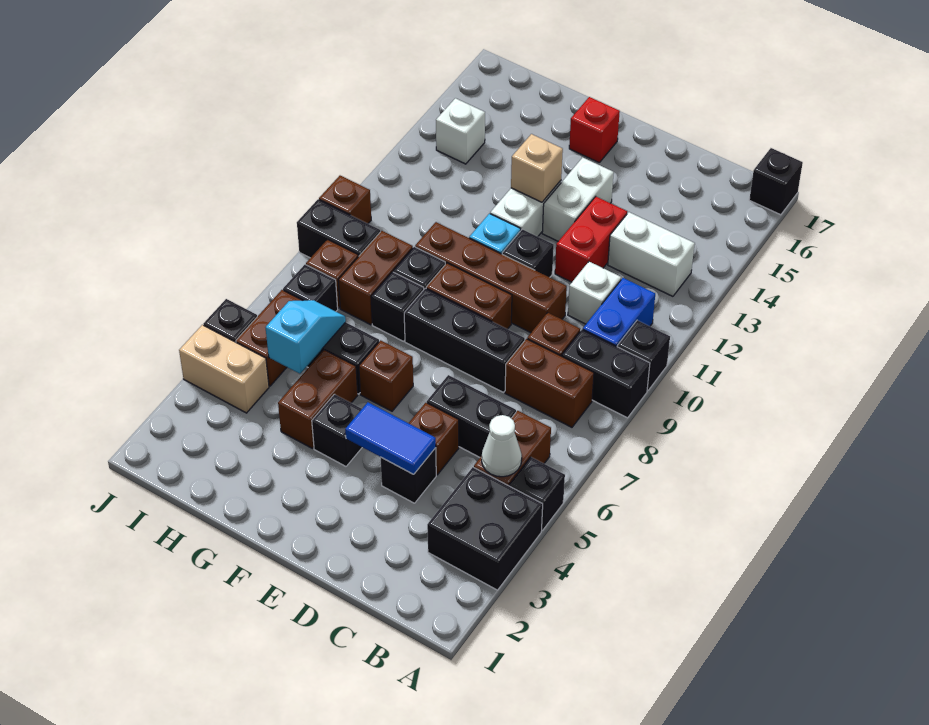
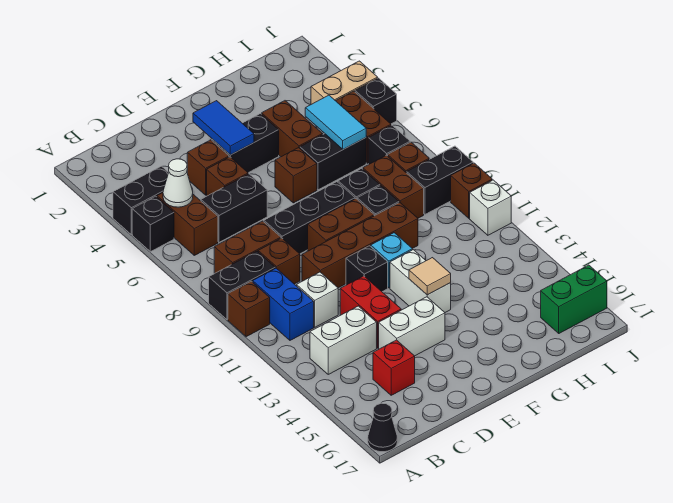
black brick A3:B4 level 1 -> black brick A4:B4 level 1
black brick A10 level 1 -> brown brick A10 level 1
black brick A17 level 1 -> black cone A17 level 1
black brick D4 level 1 -> brown brick D4 level 1
blue tile D4:E4 level 2 -> blue tile E3:E4 level 2
white brick E13:E14 level 1 -> white brick D14:E14 level 1
black brick F4 level 1 -> black brick E4:F4 level 1
tan brick F13 level 2 -> tan tile F13 level 2
red brick F16 level 1 -> red brick C15 level 1
cyan slope H5:H6 level 2 top 5 -> cyan tile H5:H6 level 2
white brick I14 level 1 -> white brick J11 level 1
none -> green brick I16:J16 level 1

